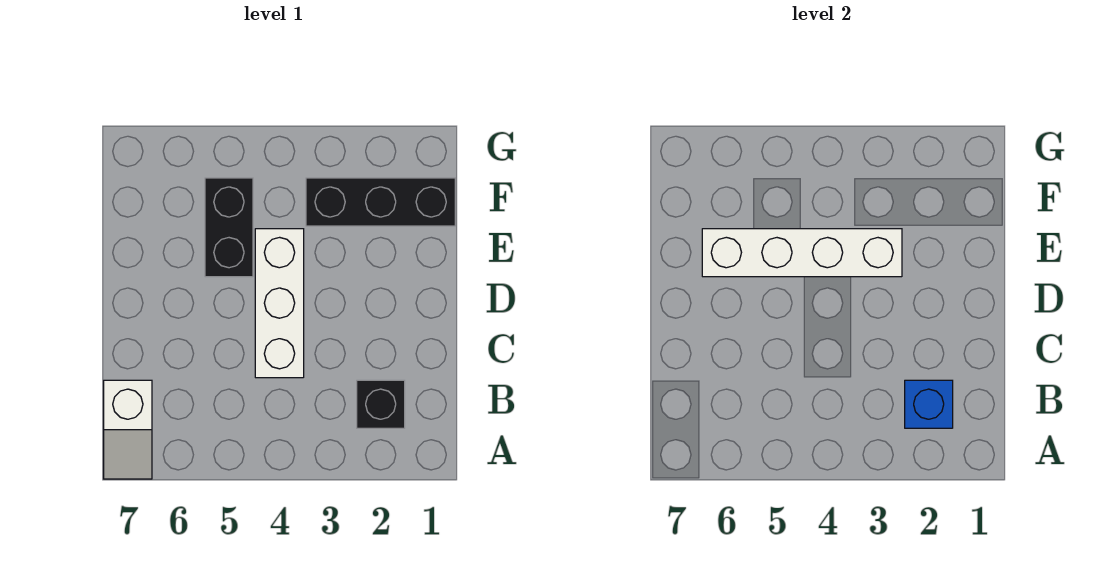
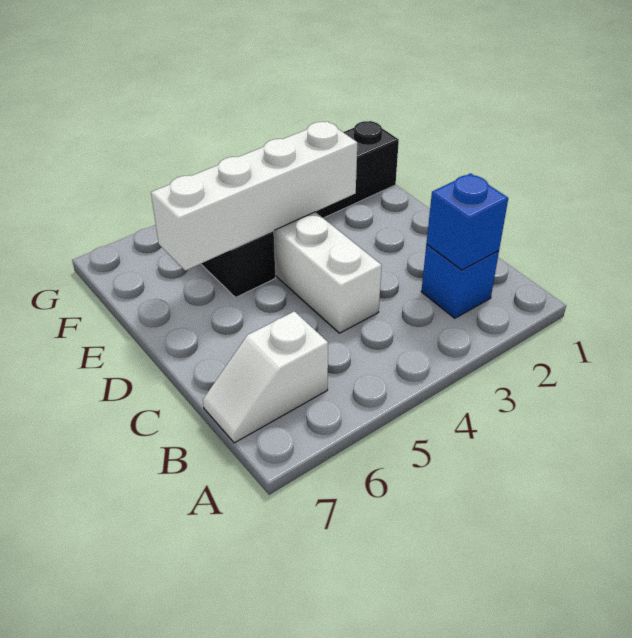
white slope A7:B7 level 1 top B -> white slope B6:B7 level 1 top 6
black brick B2 level 1 -> blue brick B2 level 1

